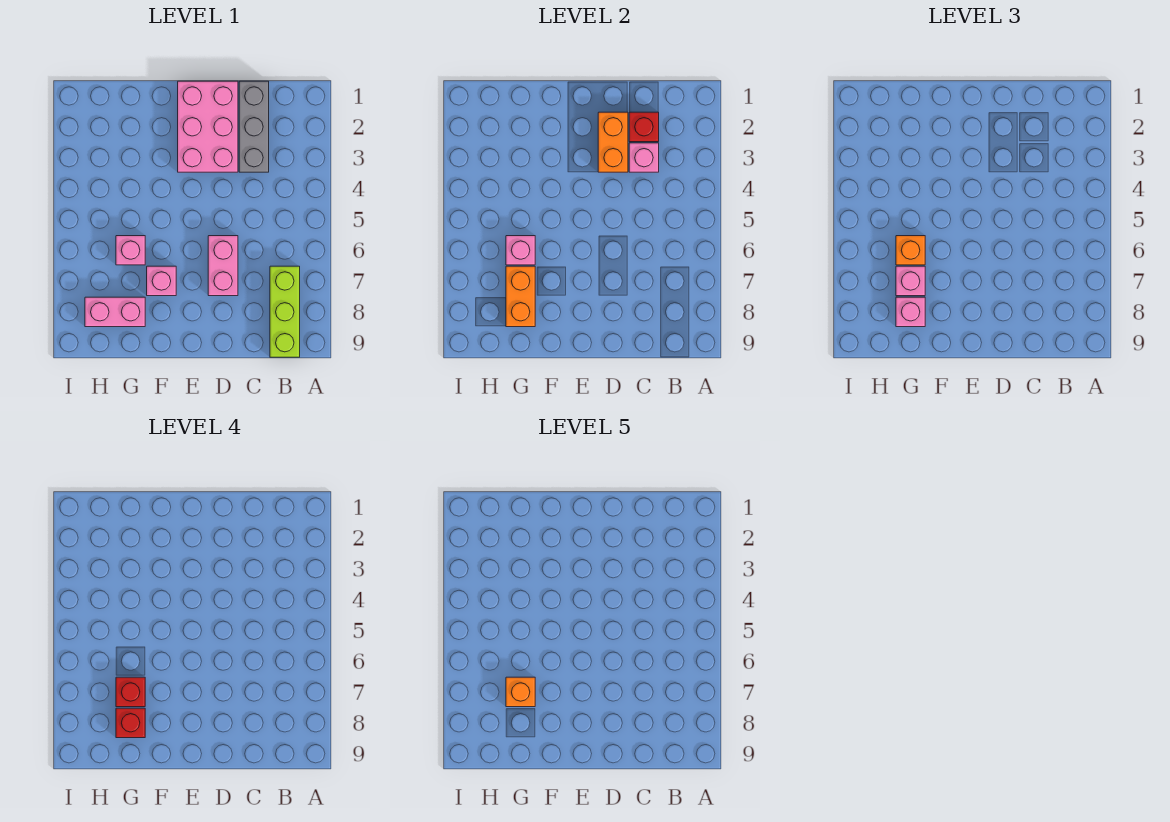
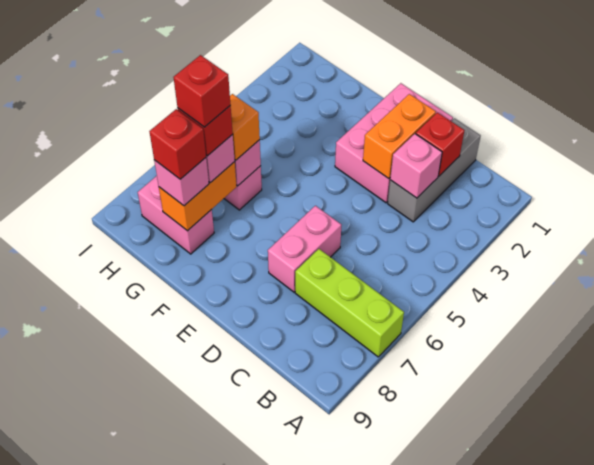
lime brick B7:B9 level 1 -> lime brick A7:C7 level 1
pink brick F7 level 1 -> none
orange brick G7 level 5 -> red brick G7 level 5

